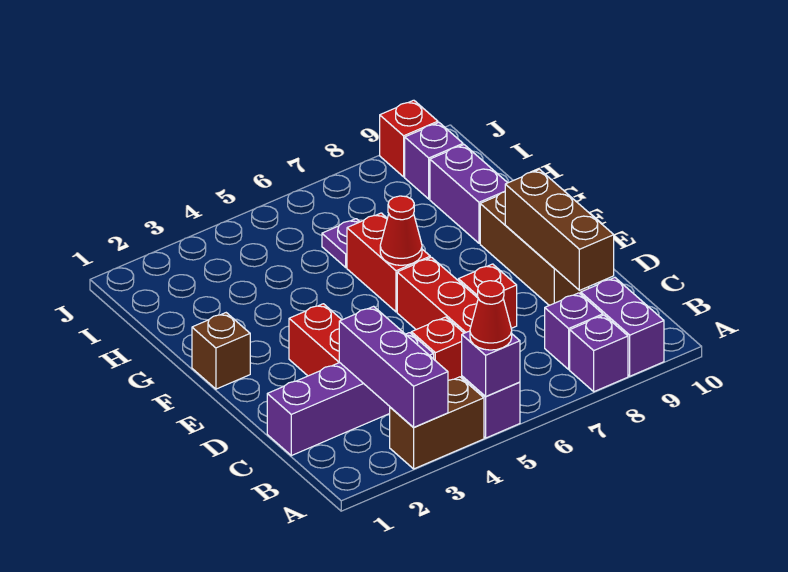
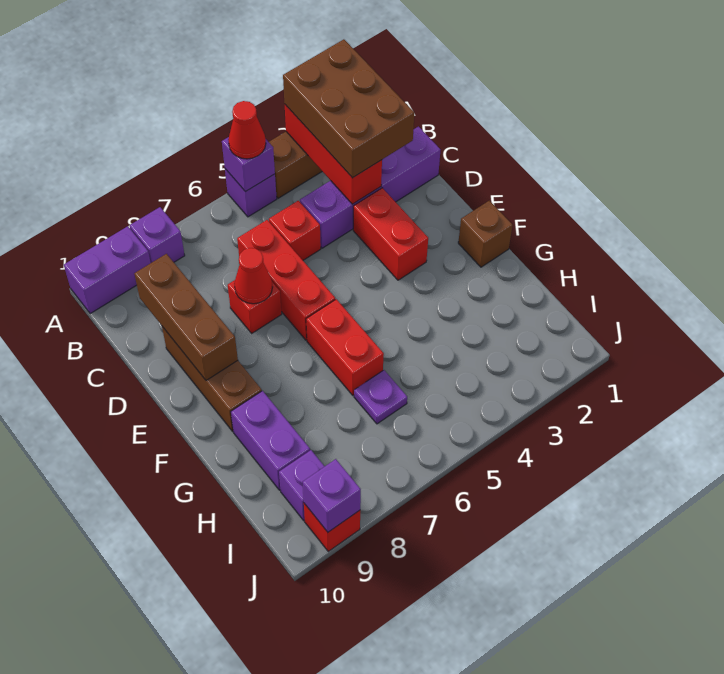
none -> brown brick A2:C3 level 3
purple brick A3:C3 level 2 -> red brick A3:C3 level 2
purple brick A9:B9 level 1 -> purple brick A9:A10 level 1
purple brick B8 level 1 -> purple brick J9 level 2
red cone F6 level 2 -> red cone D7 level 2

